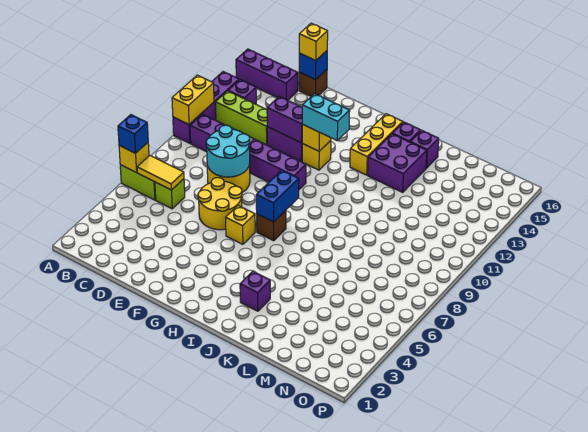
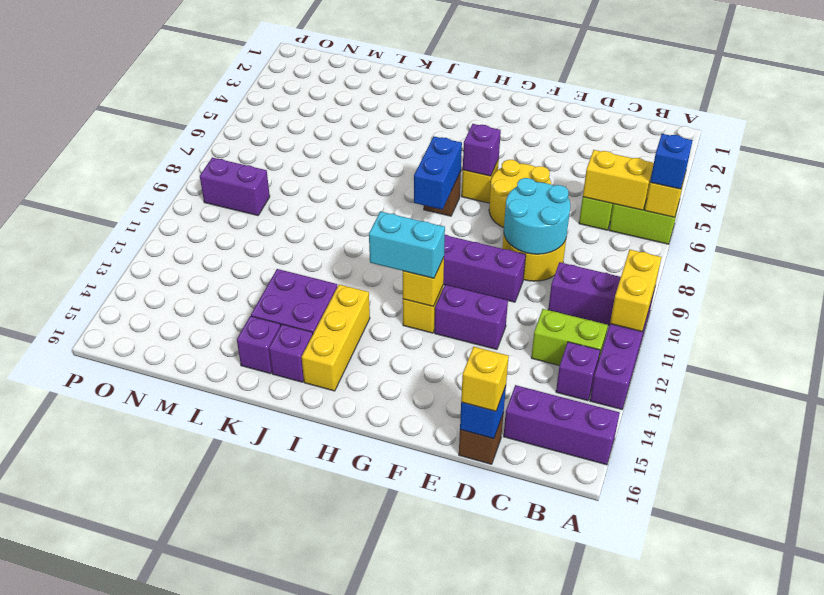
yellow tile B6:C6 level 2 -> yellow brick B6:C6 level 2
lime brick B12:D12 level 1 -> lime brick B12:C12 level 1
purple brick E12:F12 level 2 -> purple brick N9:O9 level 1
purple brick J3 level 1 -> purple brick G6 level 2

